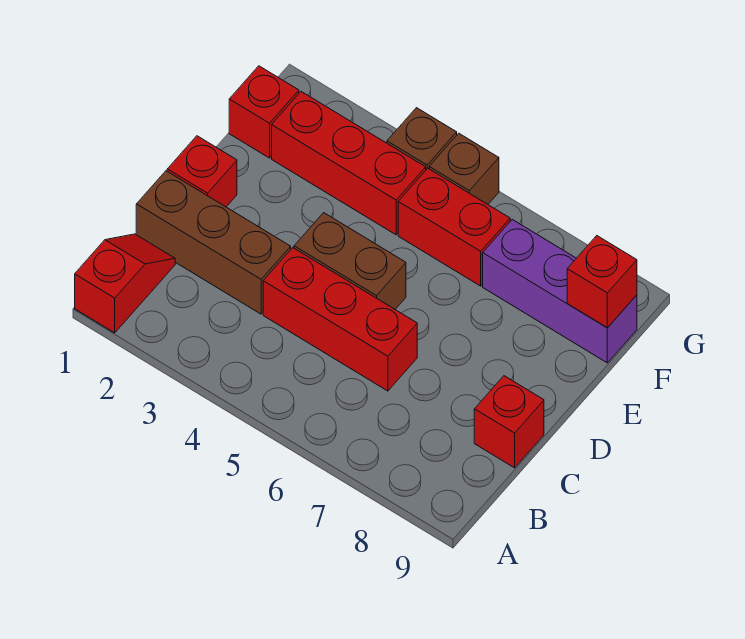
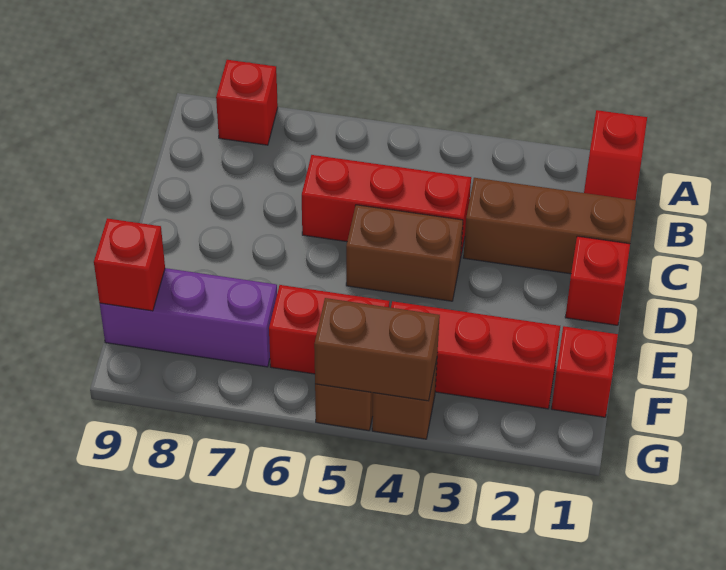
red brick C9 level 1 -> red brick A8 level 1
none -> brown brick G4:G5 level 2

